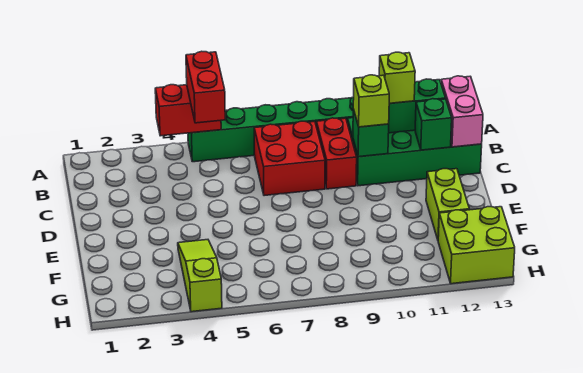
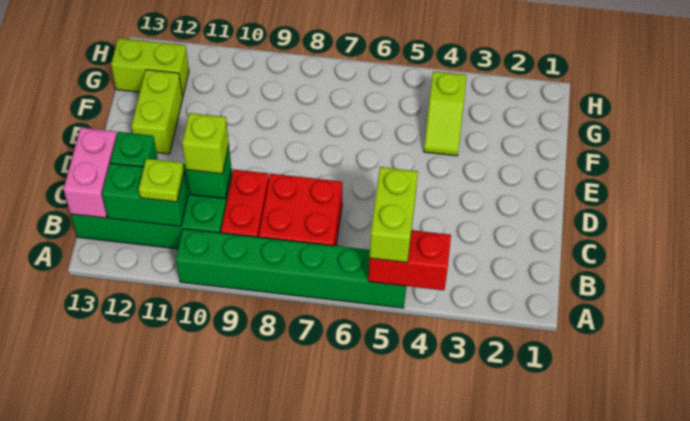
red brick A5:B5 level 3 -> lime brick A5:B5 level 3
lime brick B11 level 3 -> lime plate B11 level 3
lime slope F4:H4 level 1 top H -> lime slope F4:G4 level 1 top G
lime brick G12:H13 level 1 -> lime brick G12:G13 level 1

